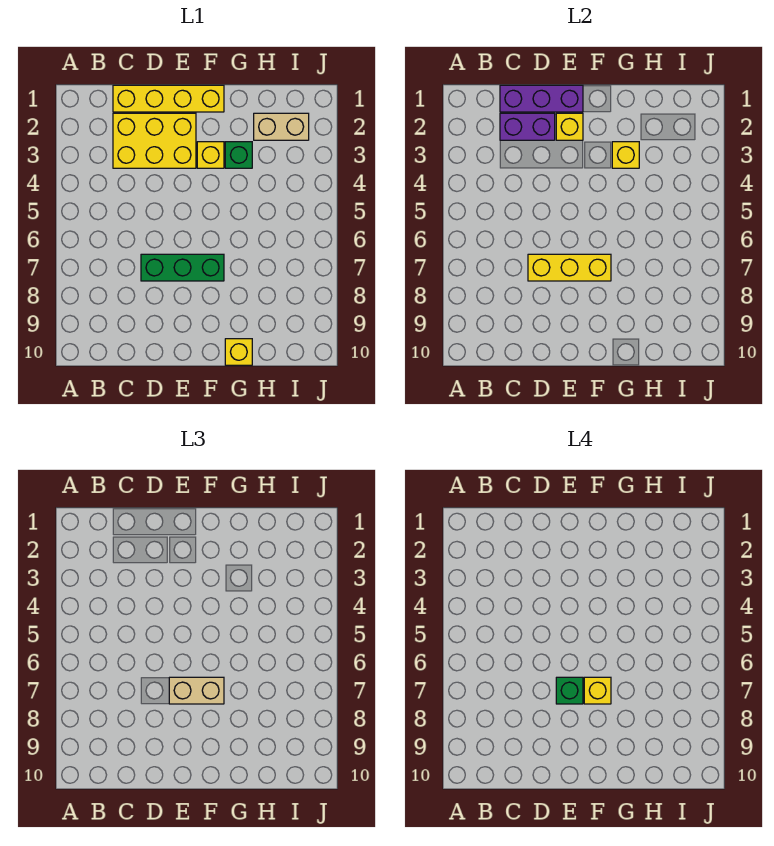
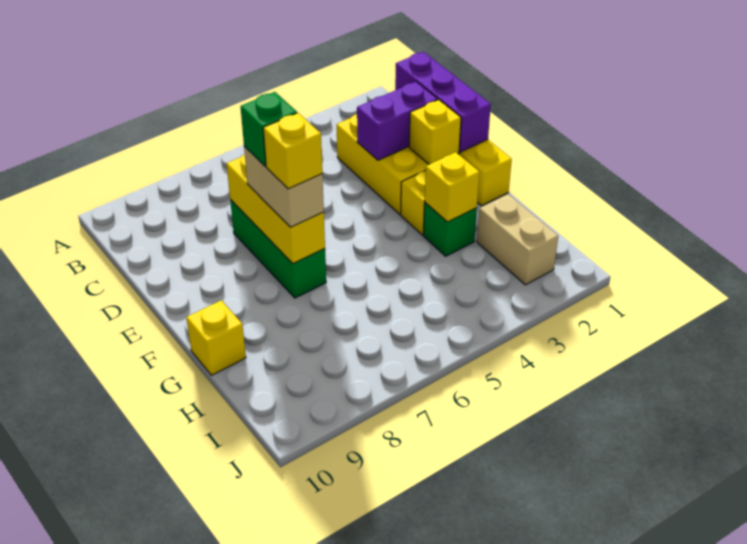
purple brick C2:D2 level 2 -> purple brick D2:D3 level 2

